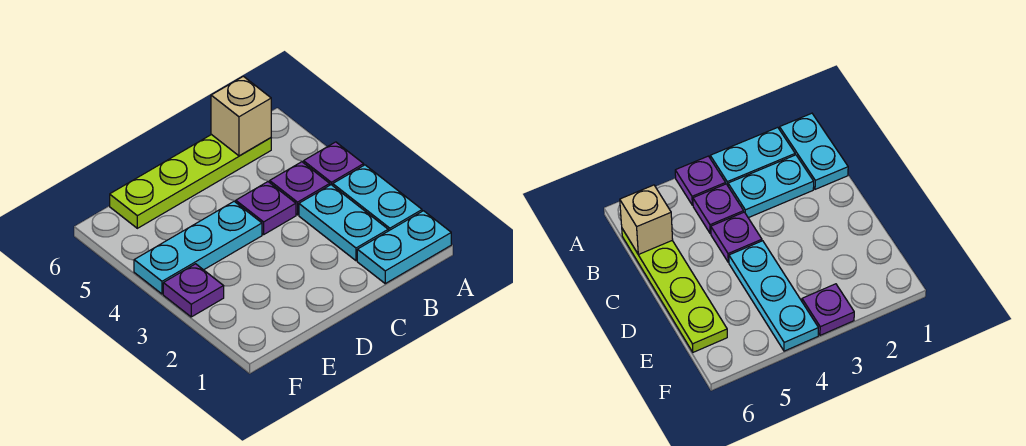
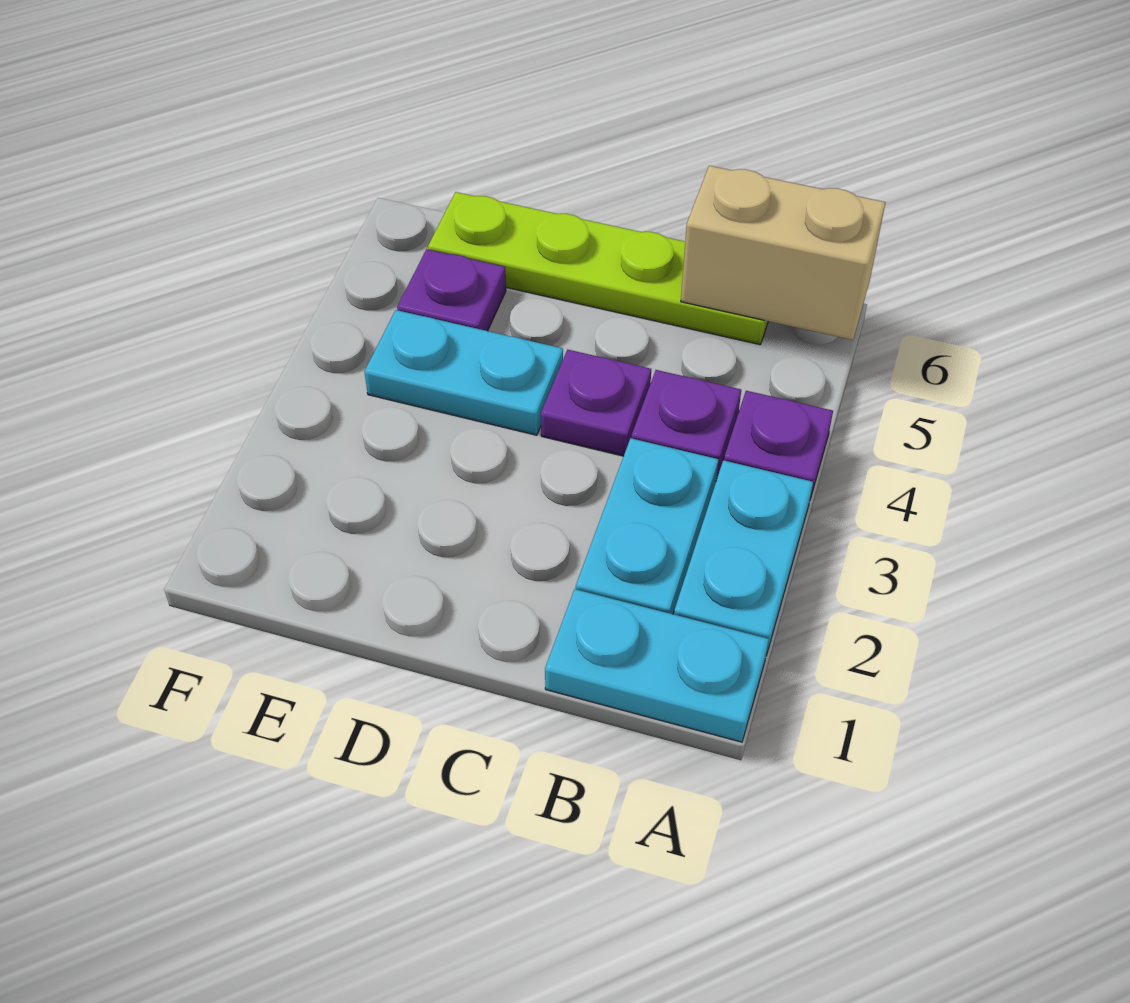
tan brick B6 level 2 -> tan brick A6:B6 level 2
cyan plate D4:F4 level 1 -> cyan plate D4:E4 level 1
purple plate F3 level 1 -> purple plate E5 level 1

